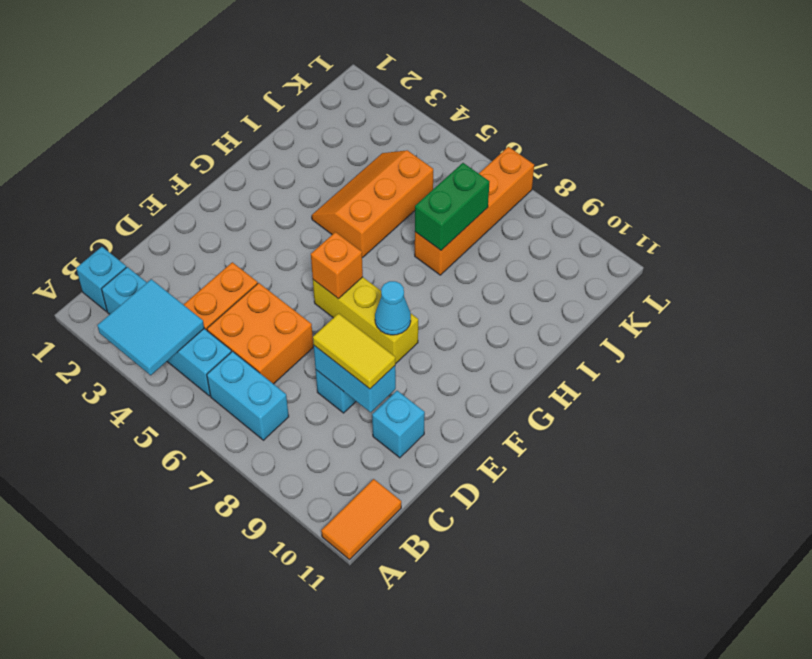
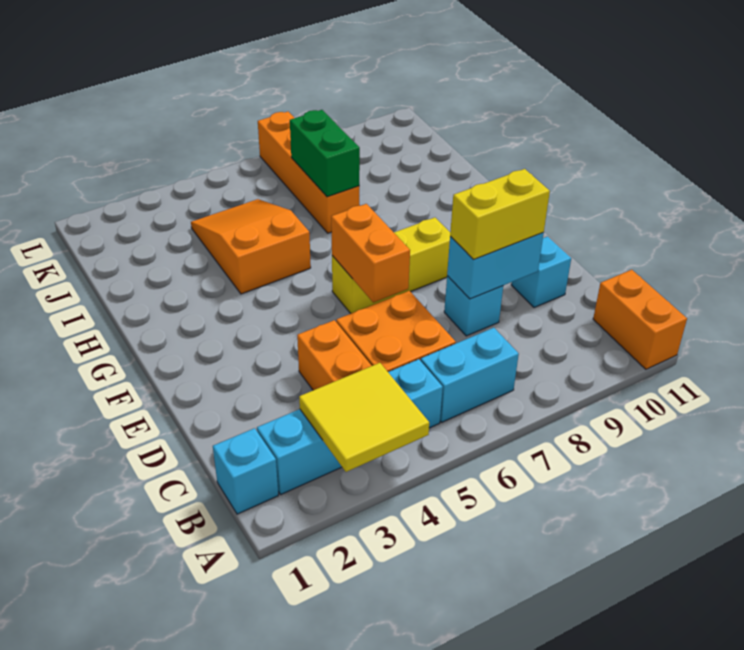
cyan tile A3:B4 level 2 -> yellow tile A3:B4 level 2
orange tile A11:B11 level 1 -> orange brick A11:B11 level 1
yellow tile D8:D9 level 3 -> yellow brick D8:D9 level 3
orange brick F6 level 2 -> orange brick E6:F6 level 2
cyan cone F8 level 2 -> none
orange slope H4:J5 level 1 top 5 -> orange slope H4:J5 level 1 top H

